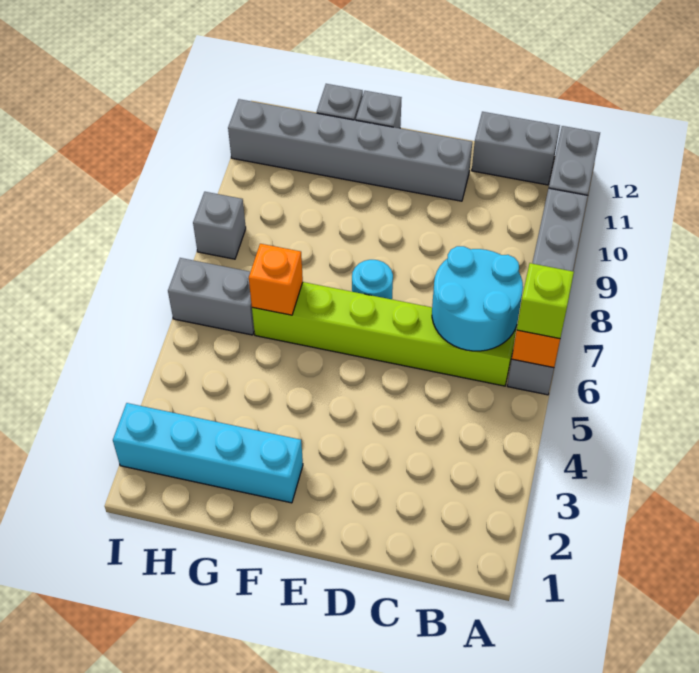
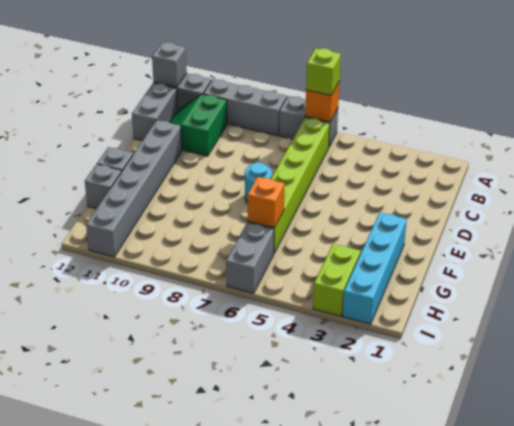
cyan round brick B6:C7 level 2 -> none
none -> green slope B10:C11 level 1 top 10
none -> lime brick H3:I3 level 1
grey brick I8 level 1 -> grey brick A12 level 2

